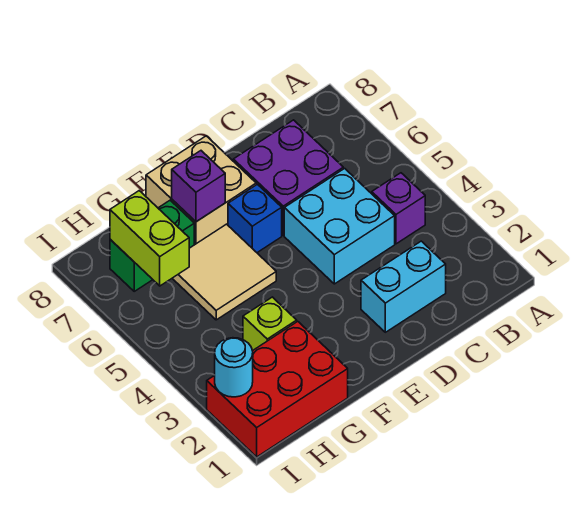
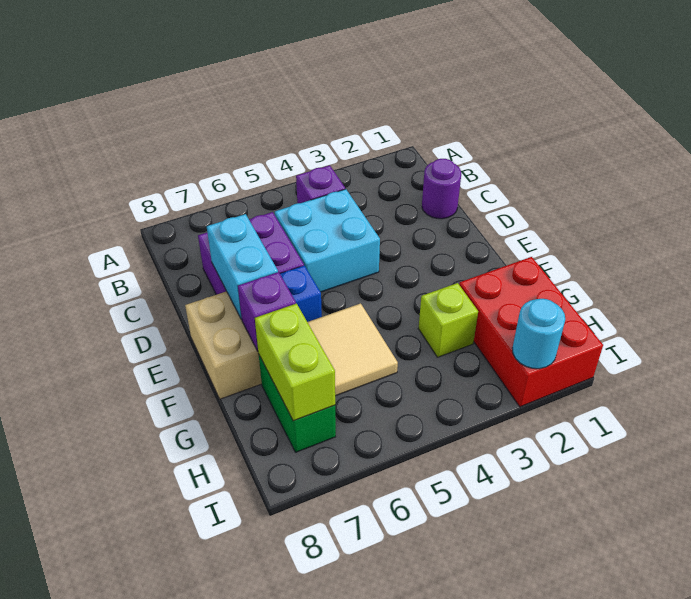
none -> purple round brick C1 level 1
cyan brick C2:D2 level 1 -> cyan brick D7:E7 level 2
lime brick H6:H7 level 2 -> lime brick G7:H7 level 2

